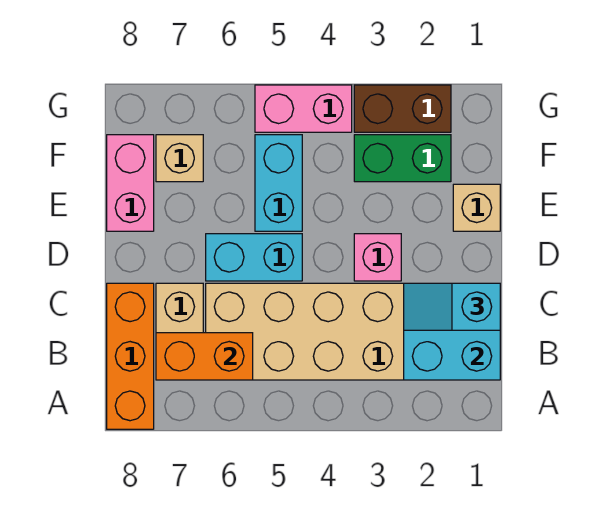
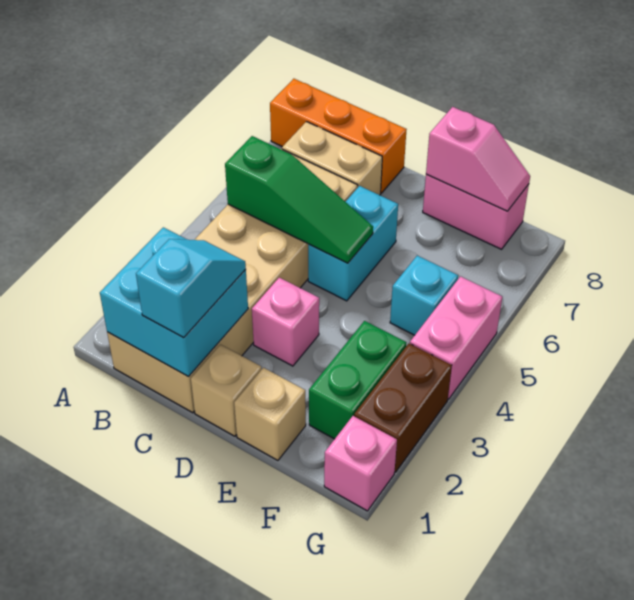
none -> green slope B5:D5 level 2 top B
orange brick B6:B7 level 2 -> none
cyan brick E5:F5 level 1 -> cyan brick F5 level 1
none -> pink slope E8:F8 level 2 top E
tan brick F7 level 1 -> tan brick D1 level 1
none -> pink brick G1 level 1

